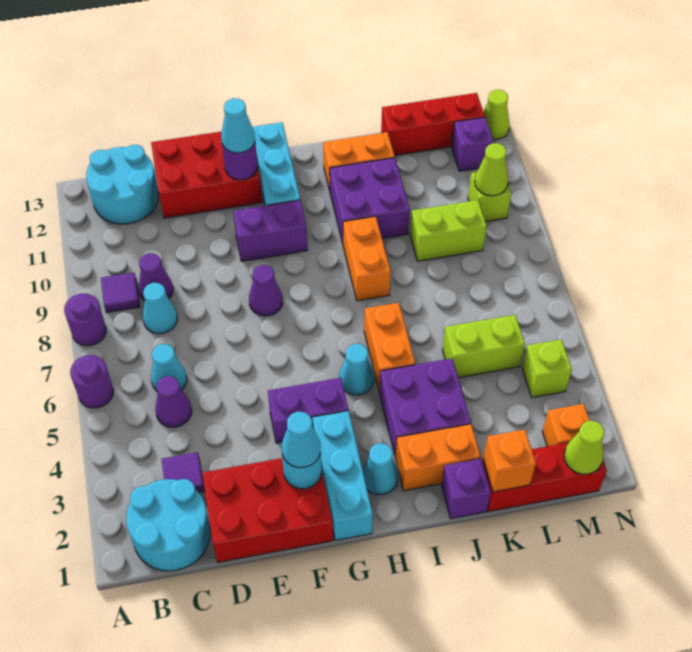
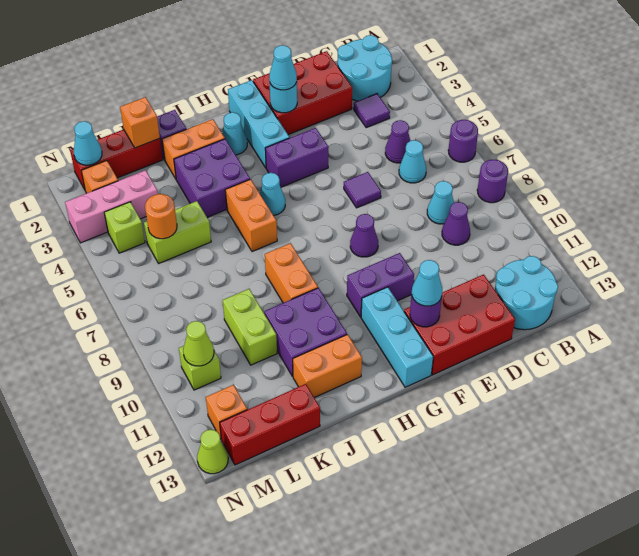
purple tile B9 level 1 -> purple tile E6 level 1
lime brick K9:L9 level 1 -> lime brick K9:K10 level 1
none -> pink brick L3:N3 level 1
none -> orange round brick L5 level 2
lime cone M1 level 2 -> cyan cone M1 level 2
purple brick M12 level 1 -> orange brick M12 level 1

